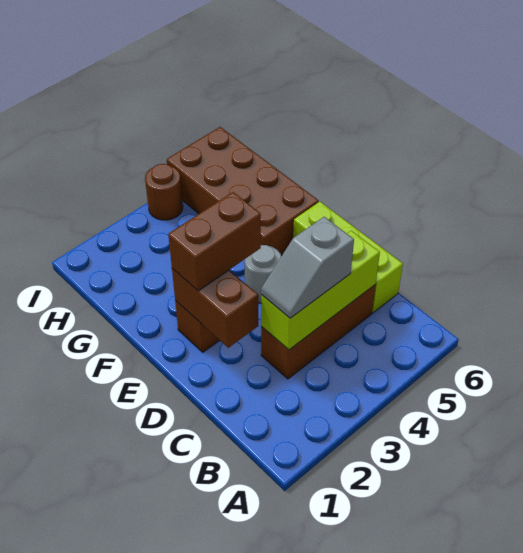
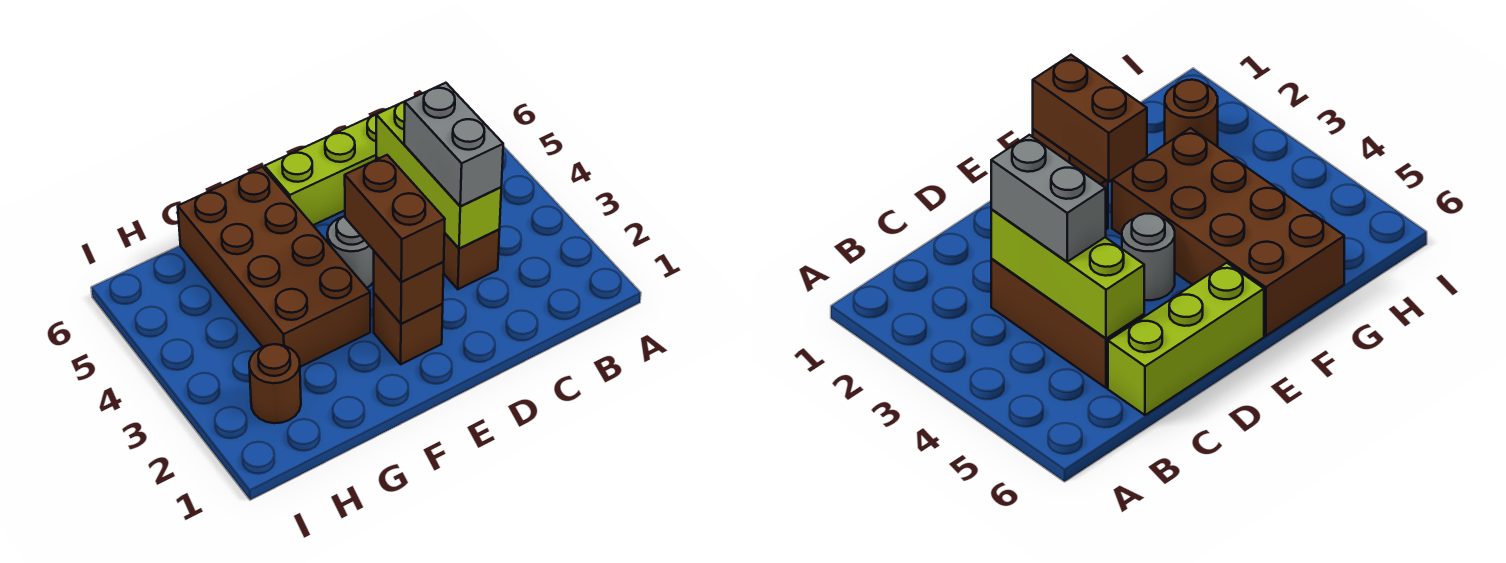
grey slope C3:C4 level 3 top 4 -> grey brick C3:C4 level 3
brown brick D2:E2 level 2 -> brown brick E2 level 2
brown brick F5:I6 level 1 -> brown brick F3:G6 level 1
brown round brick I4 level 1 -> brown round brick H2 level 1

